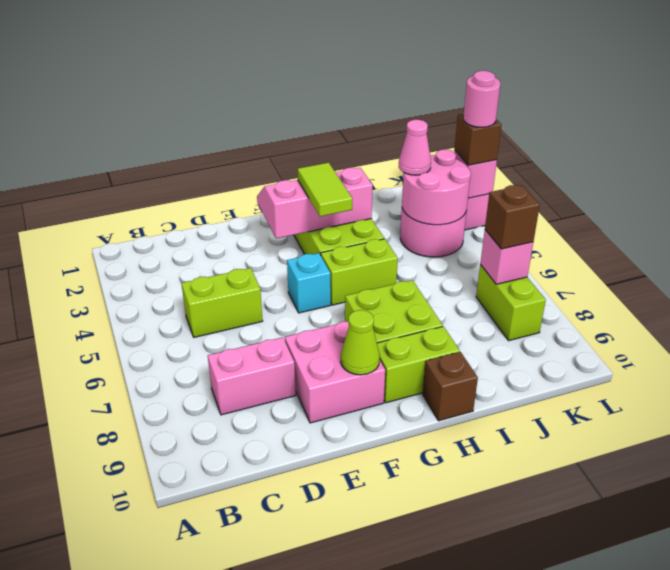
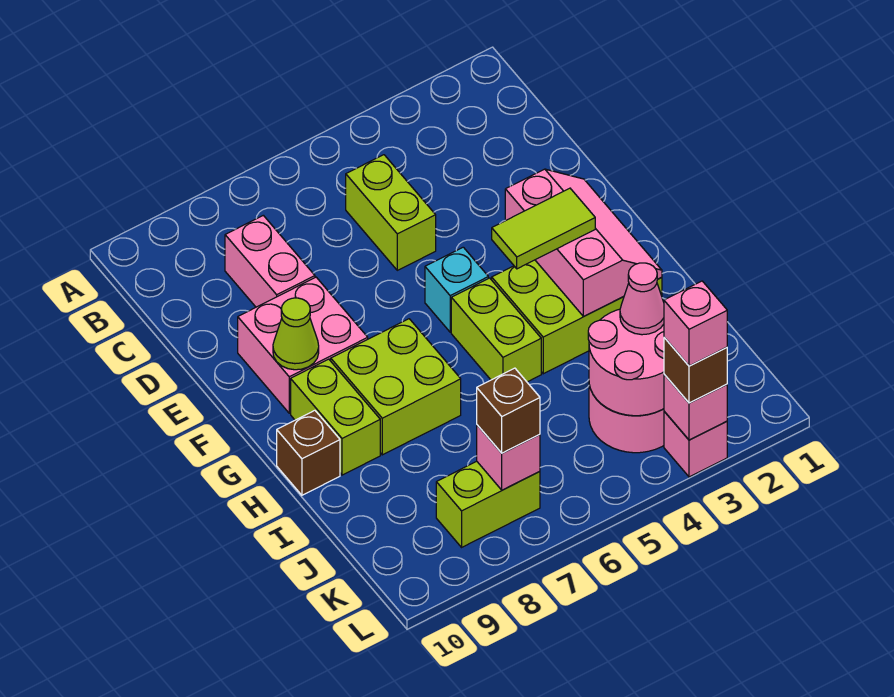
pink round brick L3 level 4 -> pink brick L3 level 4

